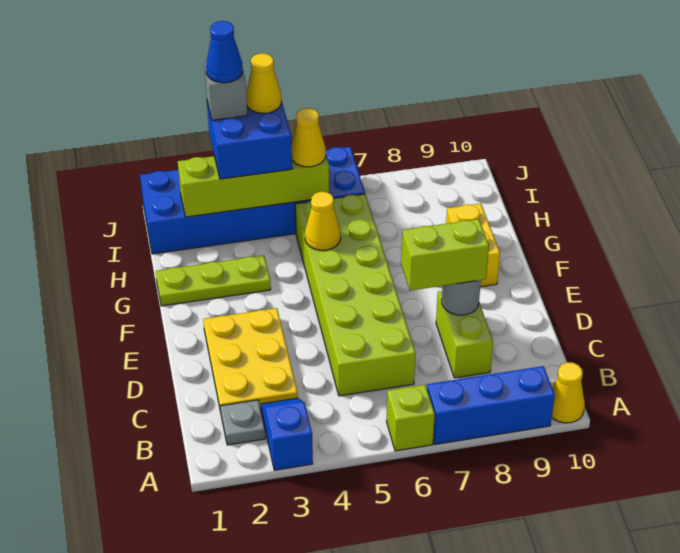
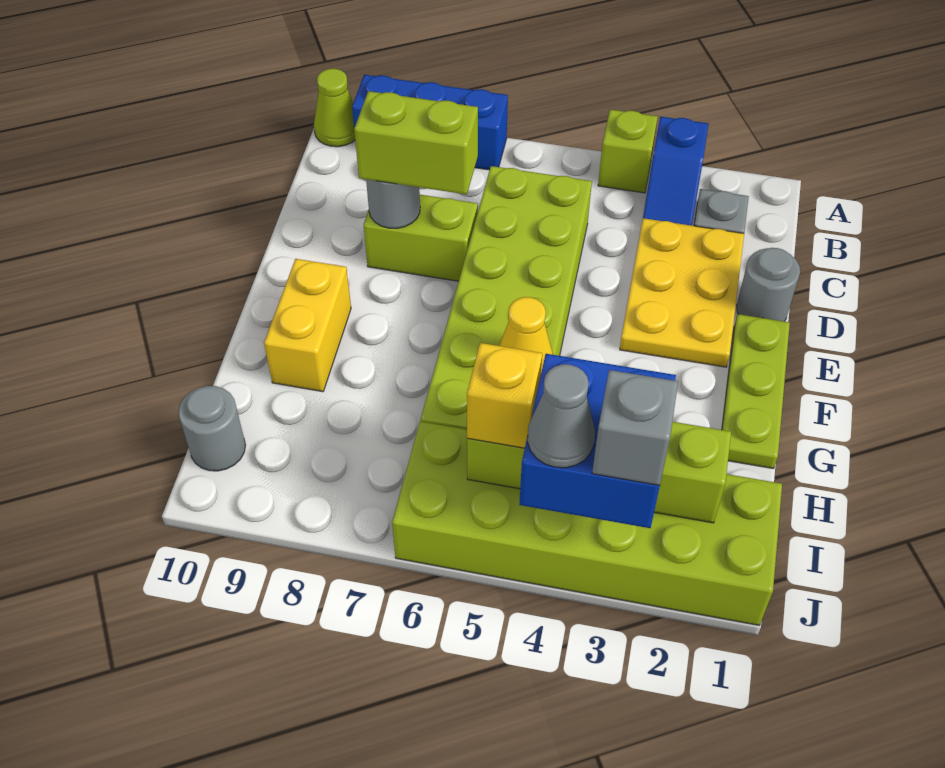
lime brick A6 level 1 -> lime brick A4 level 1
yellow cone A10 level 1 -> lime cone A10 level 1
lime brick C8:D8 level 1 -> lime brick D7:D8 level 1
none -> grey round brick D1 level 1
lime plate G1:G3 level 1 -> lime plate E1:G1 level 1
blue brick I1:J6 level 1 -> lime brick I1:J6 level 1
yellow cone I5 level 3 -> yellow brick I5 level 3
none -> grey round brick I10 level 1
blue cone J3 level 5 -> none
yellow cone J4 level 4 -> grey cone J4 level 4

